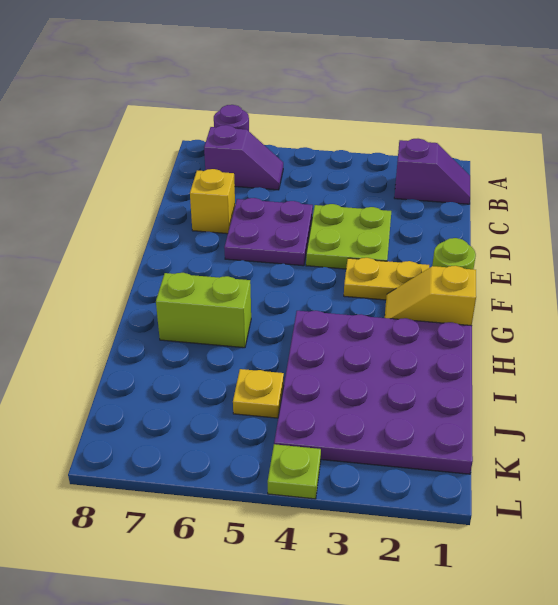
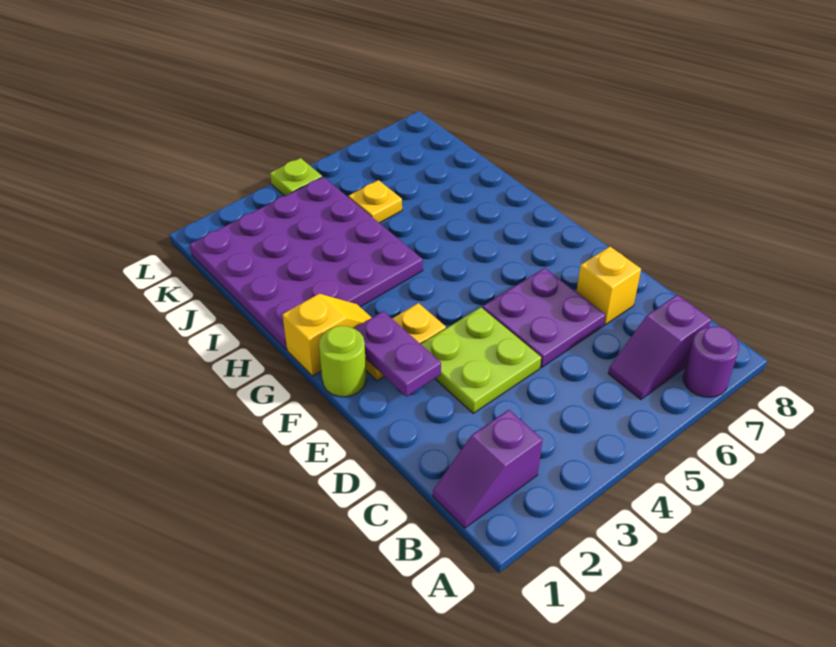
none -> purple plate E2:F2 level 2
lime brick H6:H7 level 1 -> none

